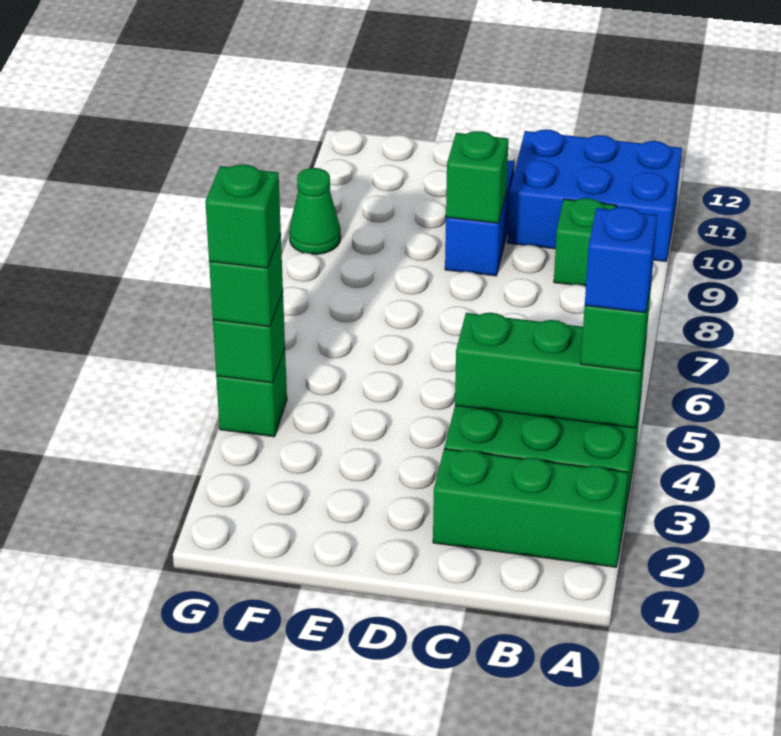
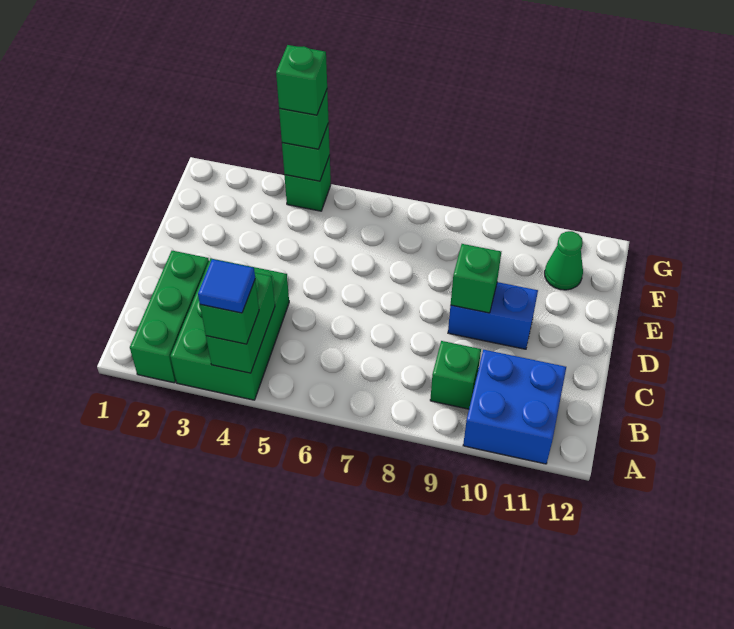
green brick A4:C4 level 2 -> green brick A4:B4 level 2
blue brick A4 level 4 -> blue tile A4 level 4
blue brick A10:C11 level 1 -> blue brick A10:B11 level 1
green cone G9 level 1 -> green cone F11 level 1

